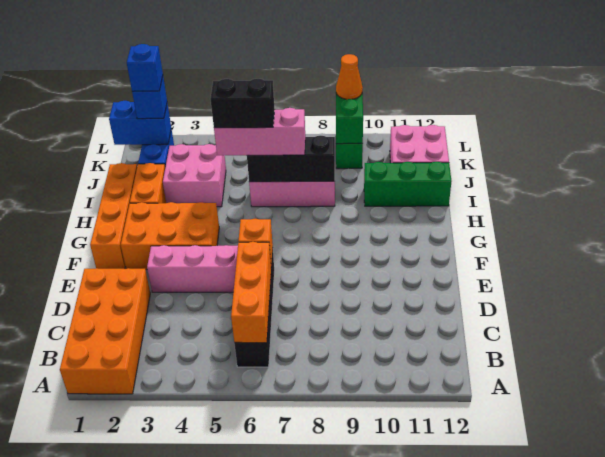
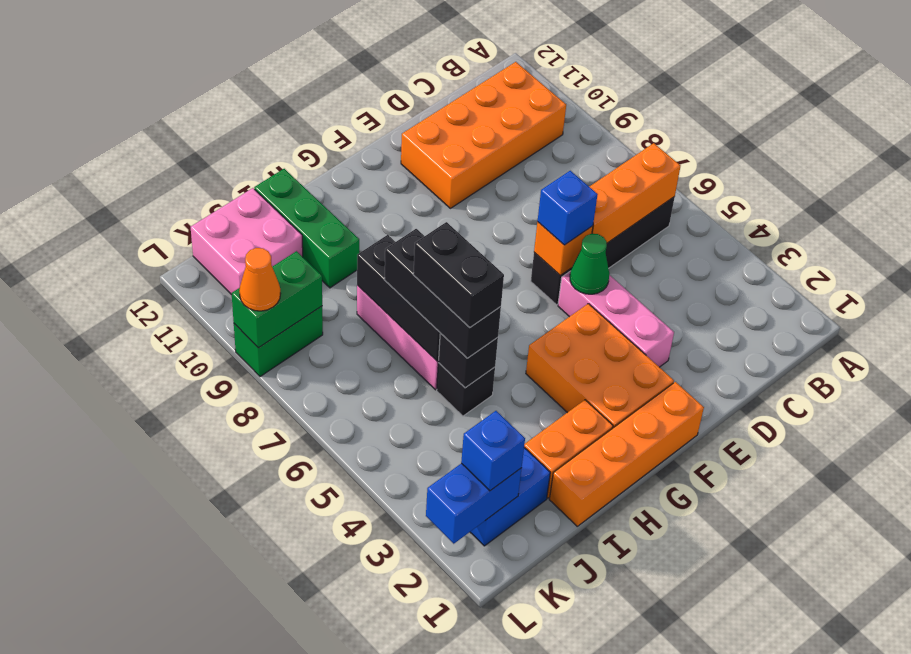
orange brick A1:D2 level 1 -> orange brick B10:E11 level 1
none -> green cone E5 level 2
pink brick I3:J4 level 1 -> none
none -> black brick I5 level 1
none -> black brick I5 level 2
pink brick I5:I7 level 3 -> black brick I5:I7 level 3
blue brick K1:K2 level 2 -> blue brick K2:L2 level 2
blue brick K2 level 4 -> blue brick E6 level 3

